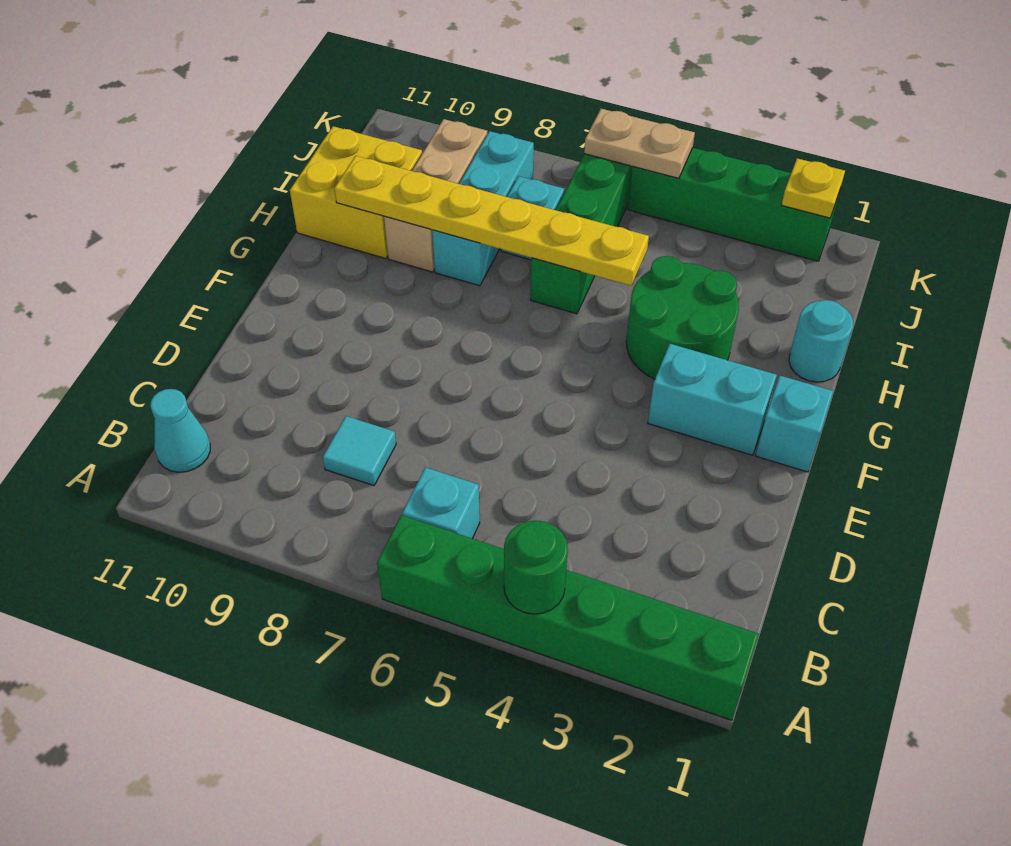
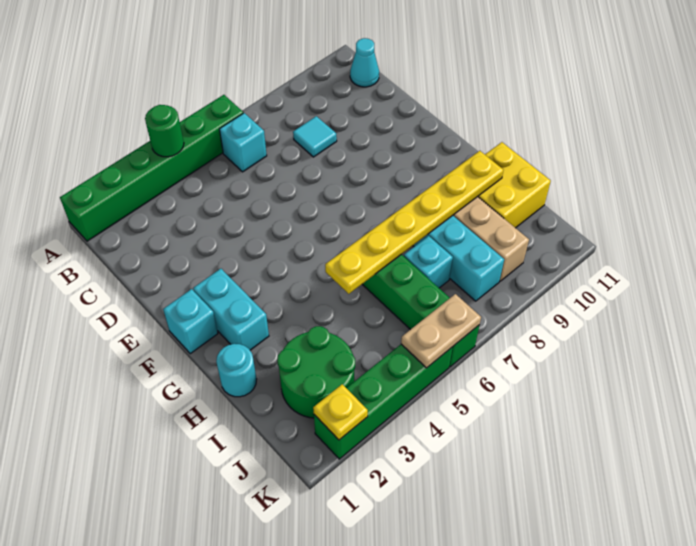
cyan brick F2:F3 level 1 -> cyan brick F2:G2 level 1
green round brick G3:H4 level 1 -> green round brick I2:J3 level 1

